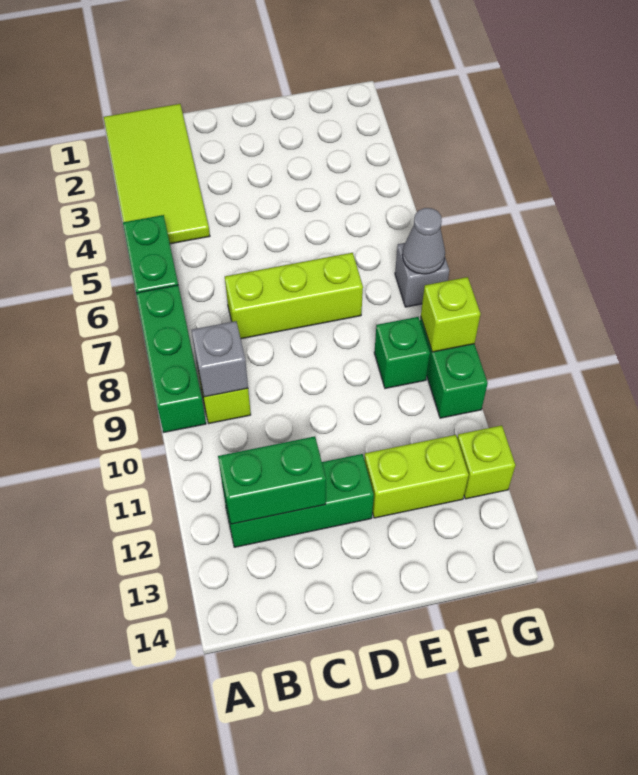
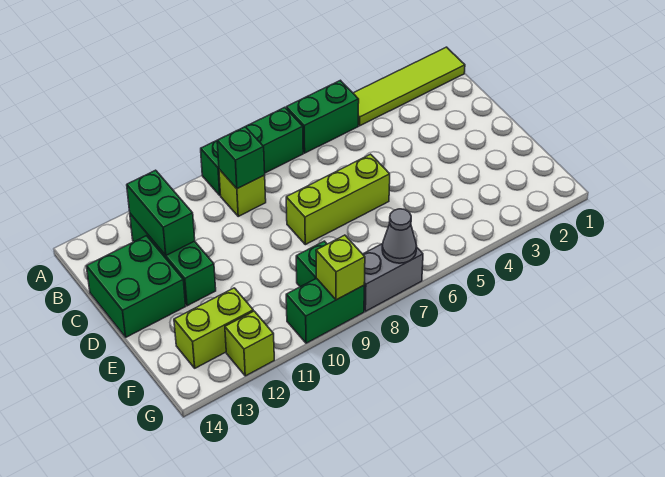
lime tile A1:B4 level 1 -> lime tile A1:A4 level 1
grey brick B9 level 2 -> green brick B9 level 2
lime brick C7:E7 level 1 -> lime brick D6:D8 level 1
none -> green brick C13:D14 level 1
lime brick E12:F12 level 1 -> lime brick F12:F13 level 1
grey brick G7 level 1 -> grey brick G7:G8 level 1

